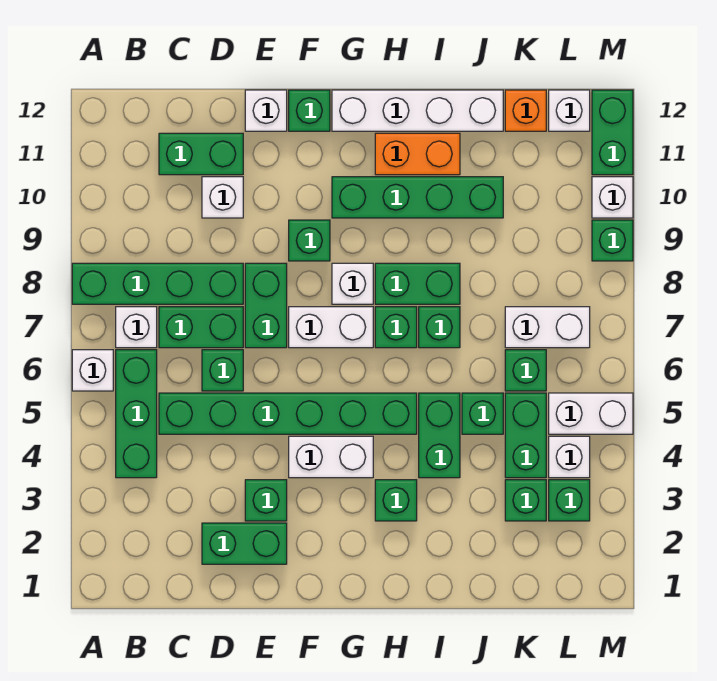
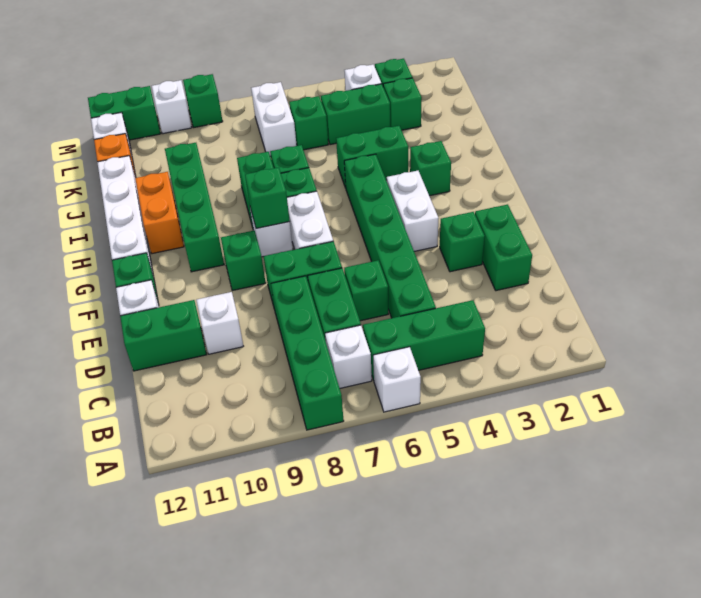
green brick C11:D11 level 1 -> green brick D11:D12 level 1
green brick J5 level 1 -> green brick G8 level 2
white brick L5:M5 level 1 -> none

